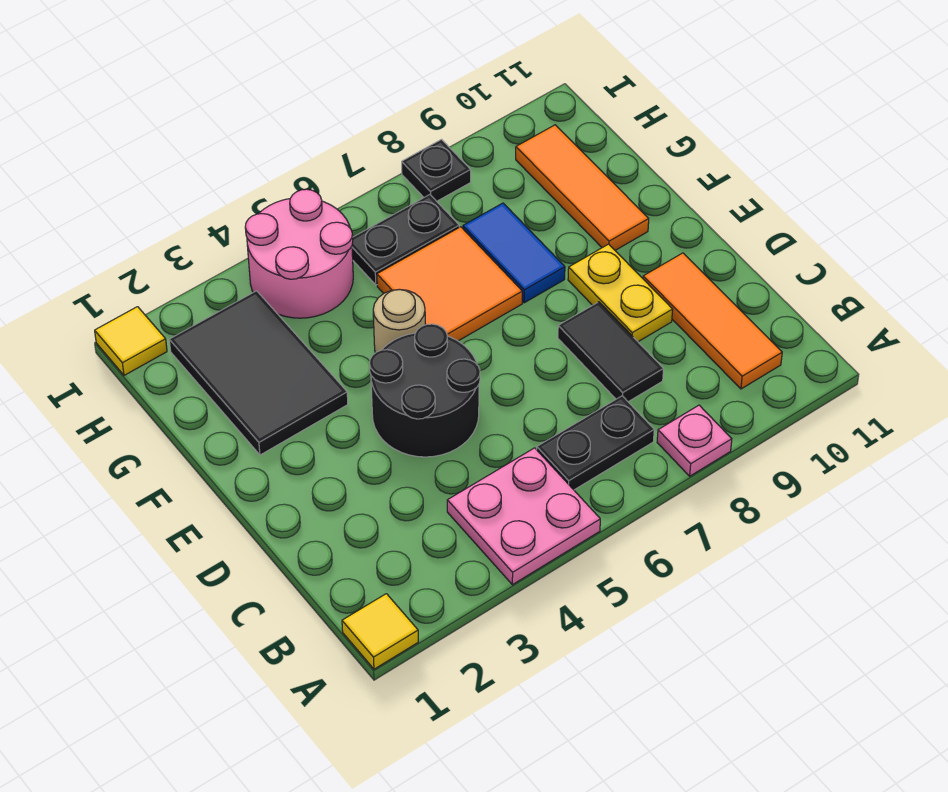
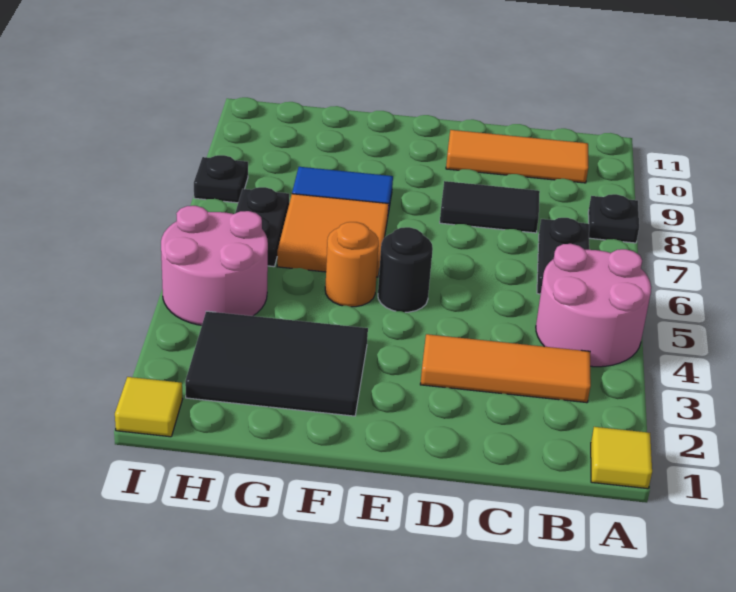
pink plate A4:B5 level 1 -> pink round brick A4:B5 level 1
pink plate A8 level 1 -> black plate A8 level 1
black round brick D4:E5 level 1 -> black round brick E5 level 1
yellow plate D9:E9 level 1 -> none
tan round brick F5 level 1 -> orange round brick F5 level 1
orange tile F10:H10 level 1 -> orange tile B3:D3 level 1

